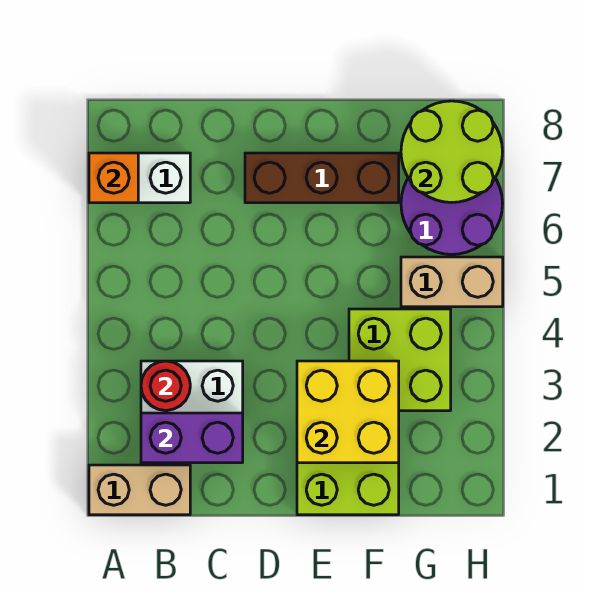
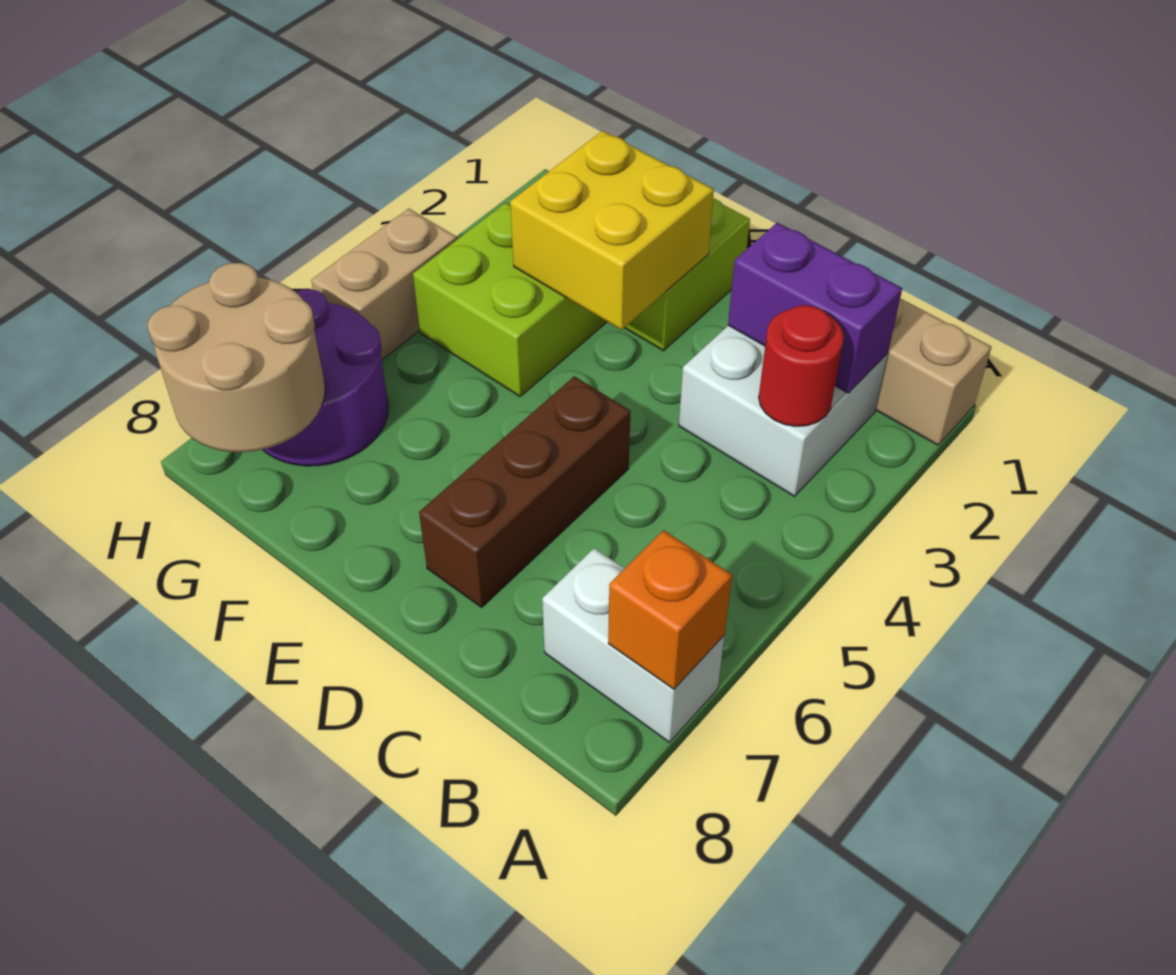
brown brick D7:F7 level 1 -> brown brick D5:D7 level 1
tan brick G5:H5 level 1 -> tan brick H4:H5 level 1
lime round brick G7:H8 level 2 -> tan round brick G7:H8 level 2

